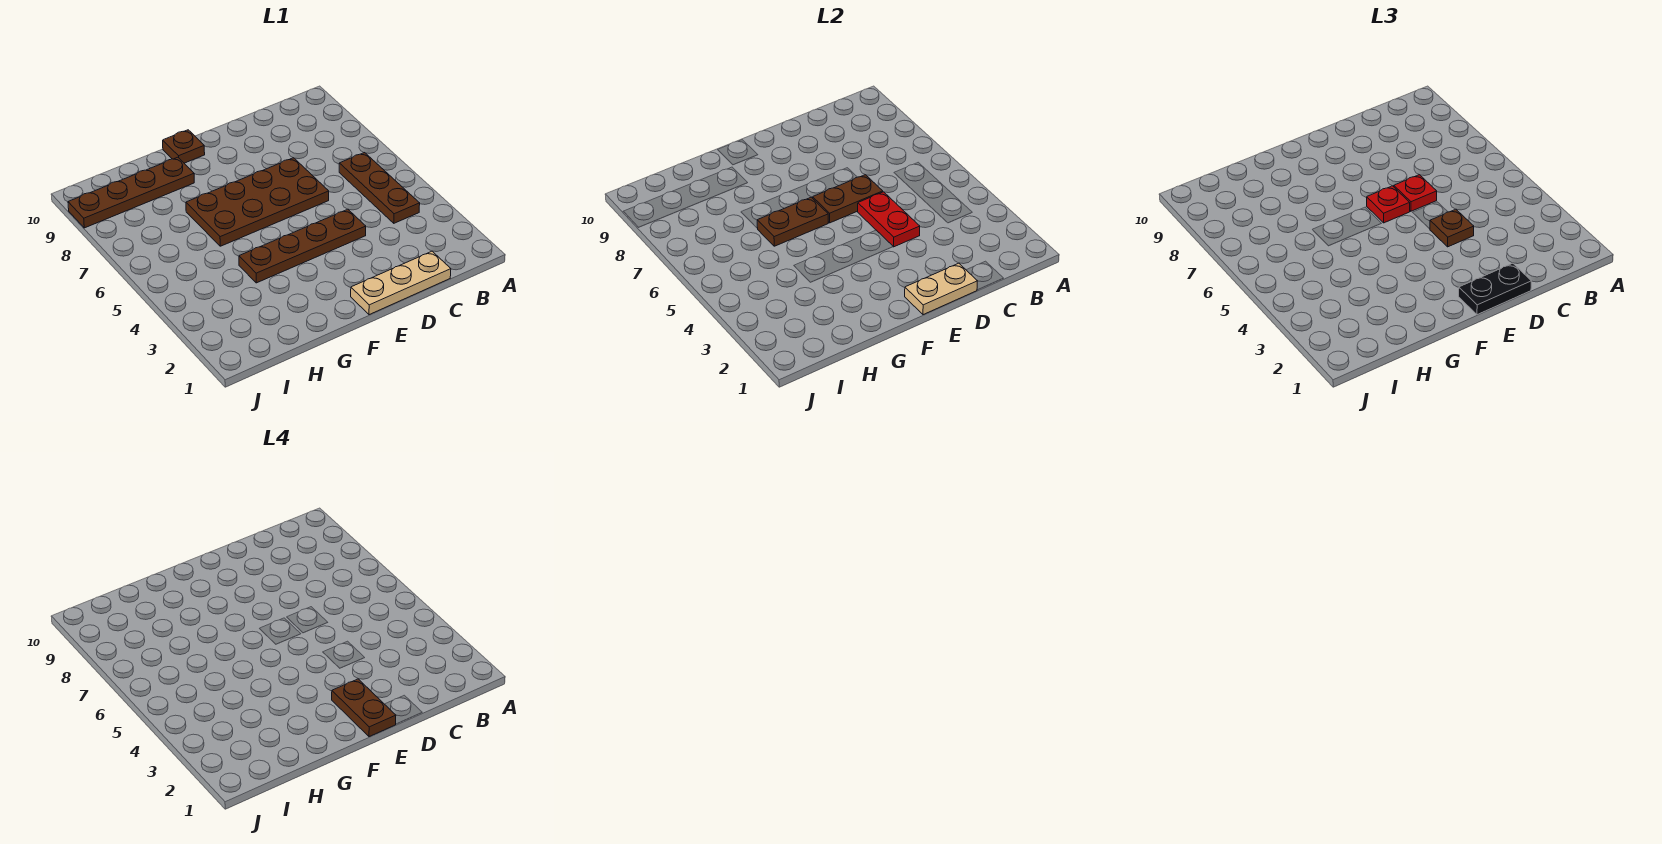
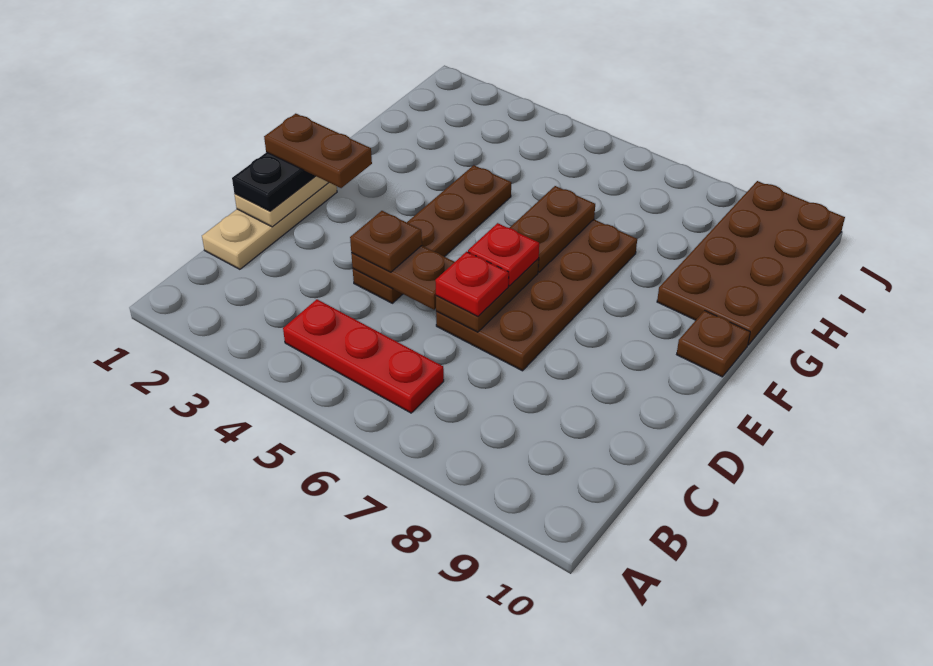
brown plate B4:B6 level 1 -> red plate B4:B6 level 1
red plate D4:D5 level 2 -> brown plate D4:D5 level 2
brown plate G9:J9 level 1 -> brown plate G9:J10 level 1

